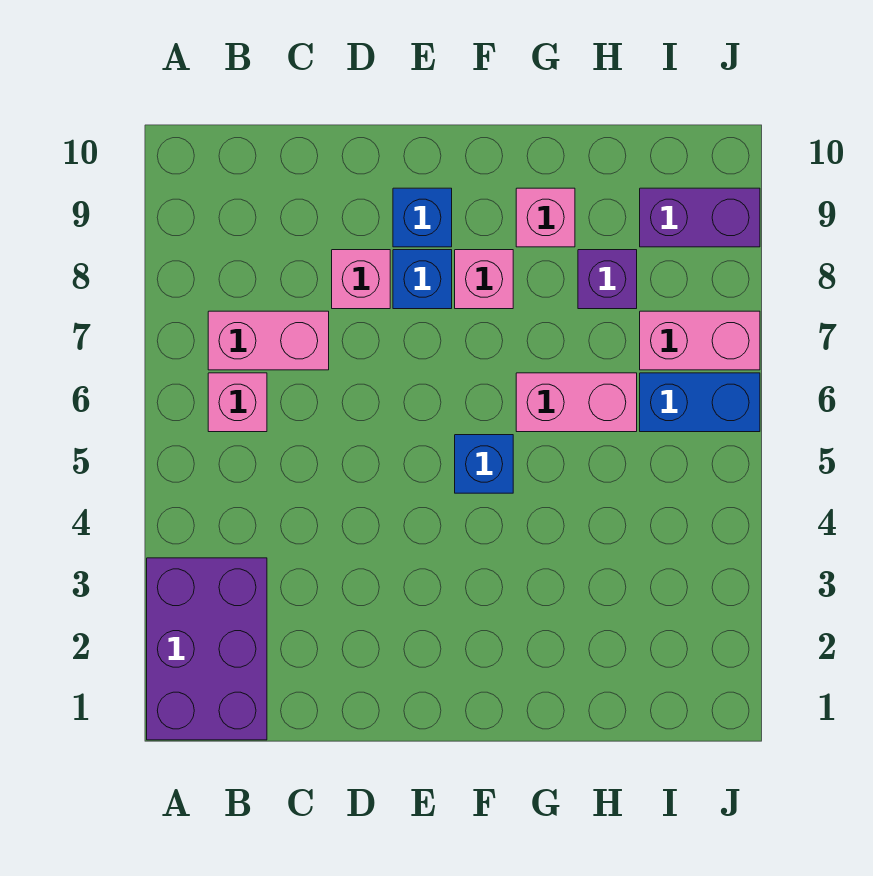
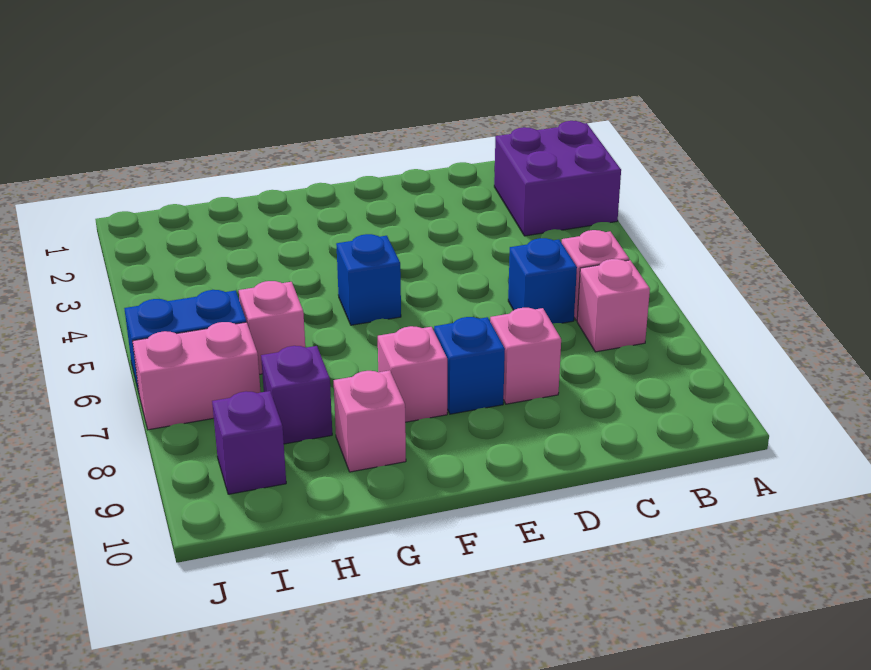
purple brick A1:B3 level 1 -> purple brick A2:B3 level 1
pink brick B7:C7 level 1 -> pink brick B7 level 1
blue brick E9 level 1 -> blue brick C6 level 1
pink brick G6:H6 level 1 -> pink brick H6 level 1
purple brick I9:J9 level 1 -> purple brick I9 level 1

